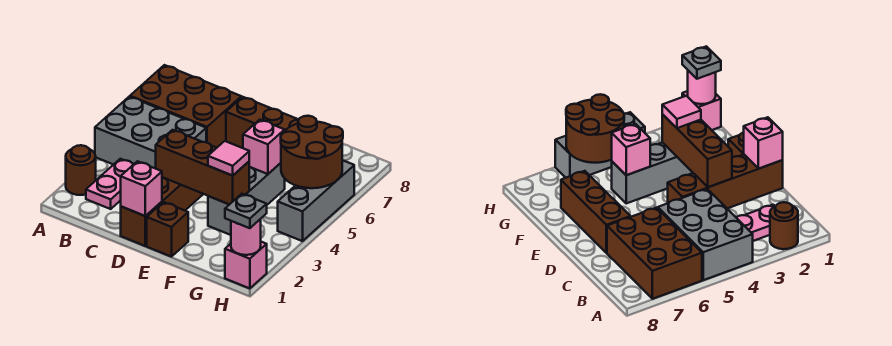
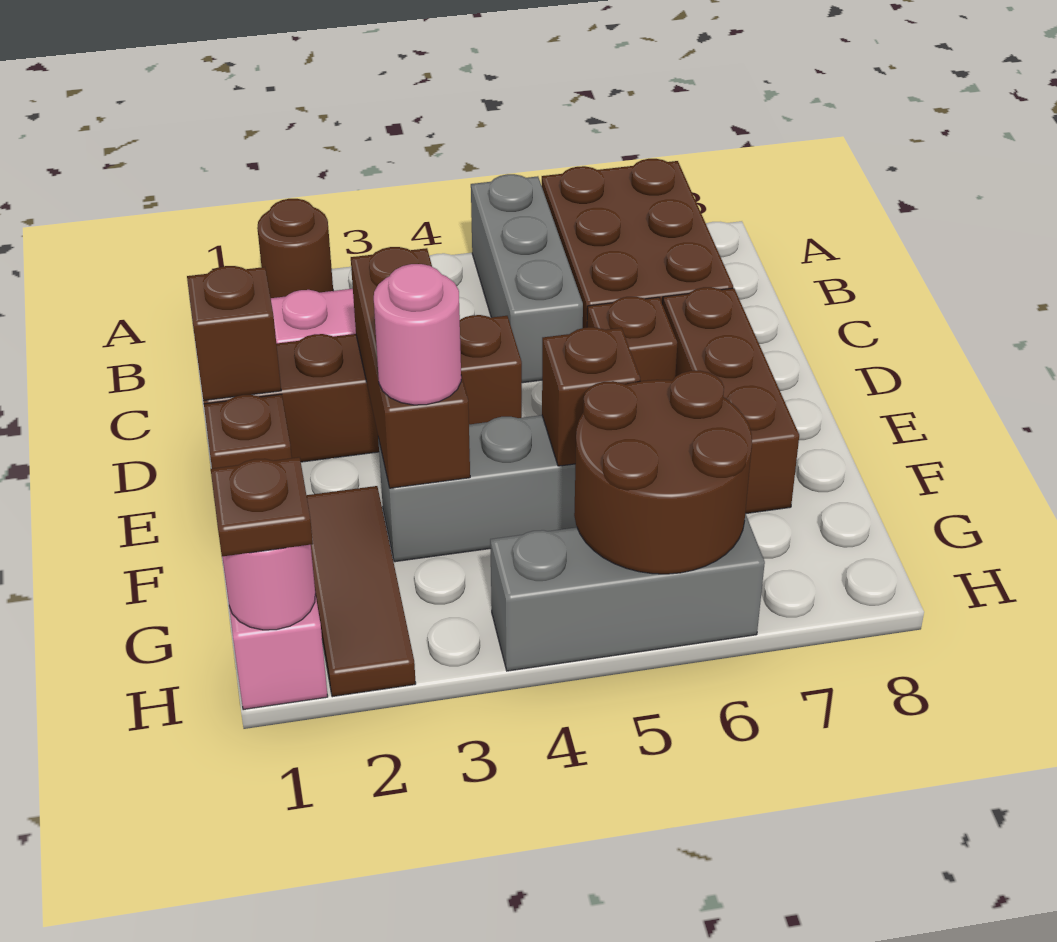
grey brick A4:C5 level 1 -> grey brick A5:C5 level 1
pink brick D1 level 2 -> brown brick D1 level 2
none -> brown brick D6 level 1
none -> brown tile F2:H2 level 1
pink tile F3 level 3 -> pink round brick F3 level 3
pink brick F5 level 2 -> brown brick F5 level 2
grey plate H1 level 3 -> brown plate H1 level 3

